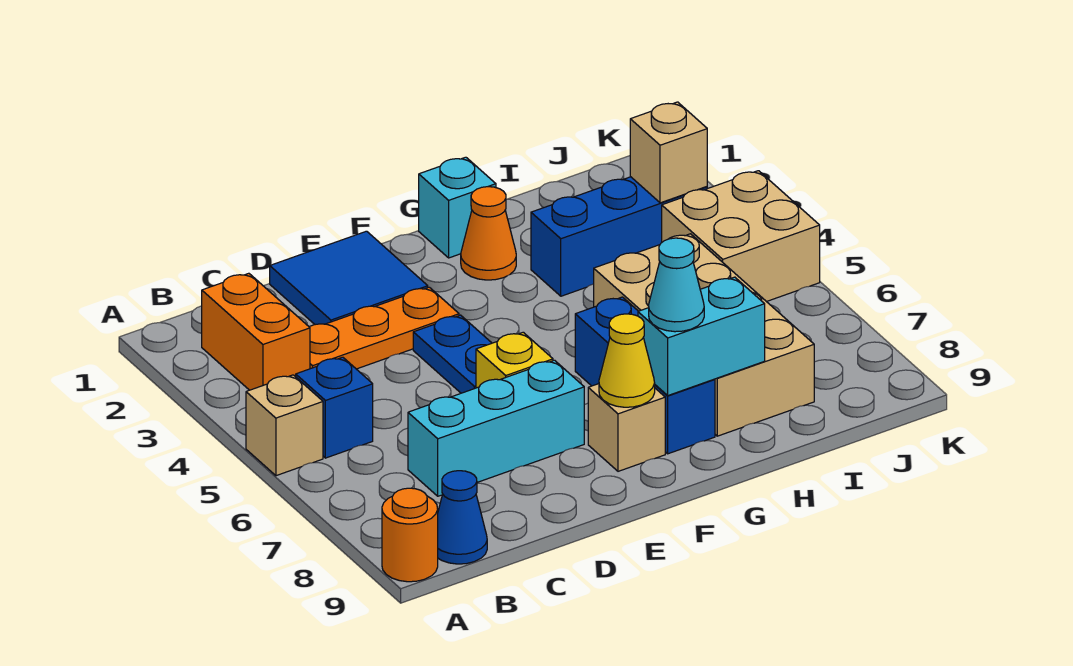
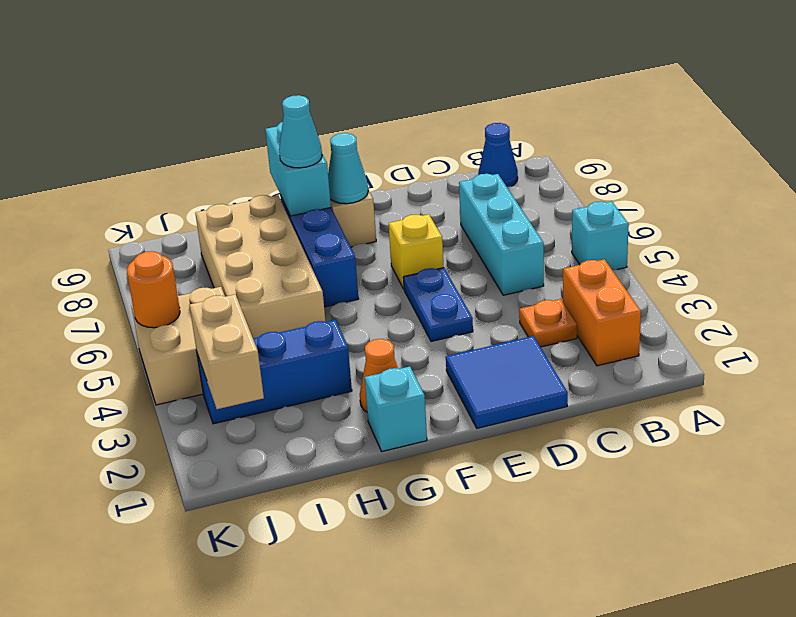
tan brick A5 level 1 -> cyan brick A5 level 1
orange round brick A9 level 1 -> orange round brick K5 level 2
blue brick B5 level 1 -> none
orange plate C3:E3 level 1 -> orange plate C3 level 1
cyan brick C7:E7 level 1 -> cyan brick C5:C7 level 1
yellow cone F8 level 2 -> cyan cone F8 level 2
cyan brick G8:H8 level 2 -> cyan brick G8:G9 level 2
tan brick J3 level 2 -> tan brick J2:J3 level 2

